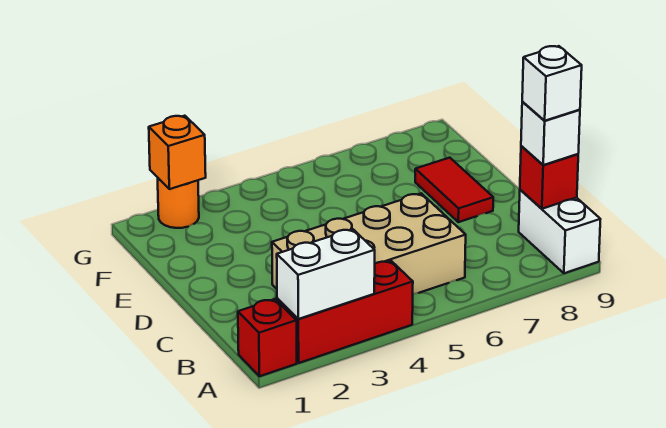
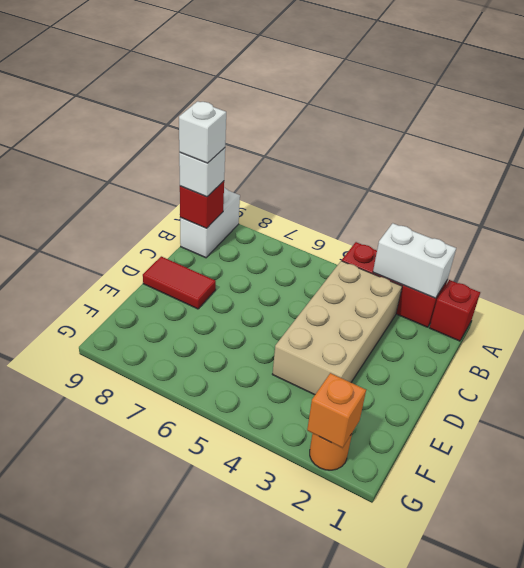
tan brick B3:C6 level 1 -> tan brick B3:E4 level 1
red tile D8:E8 level 1 -> red tile D8:D9 level 1

